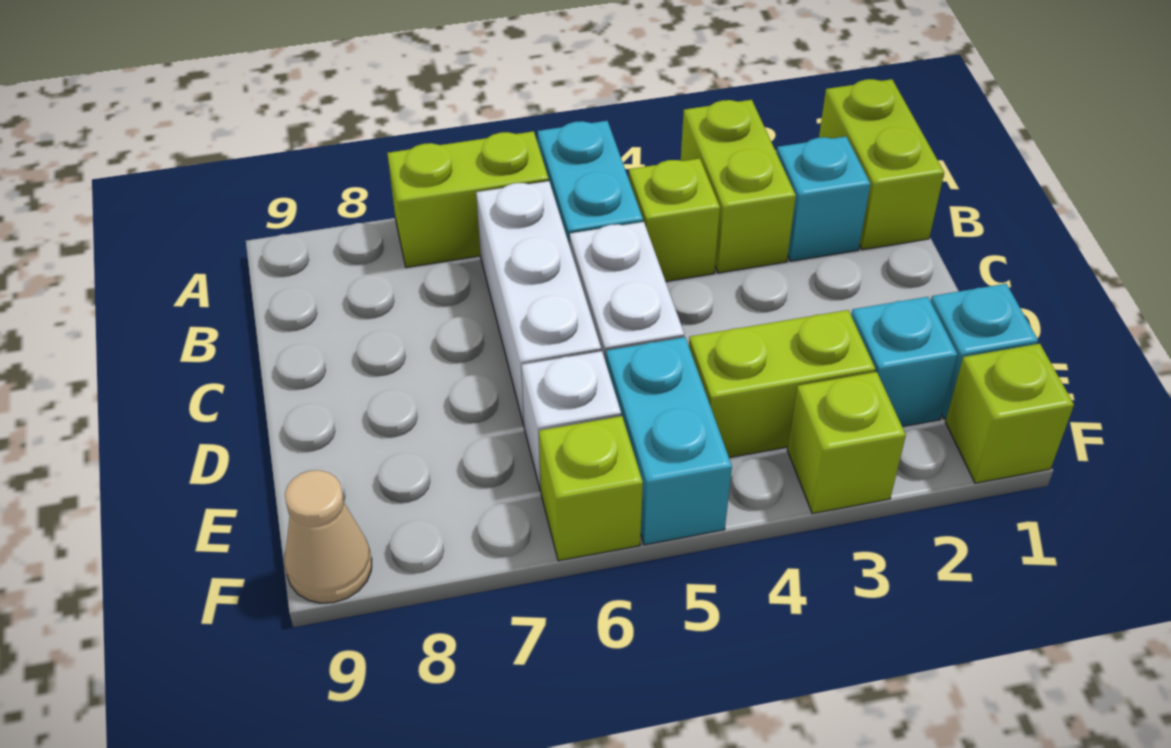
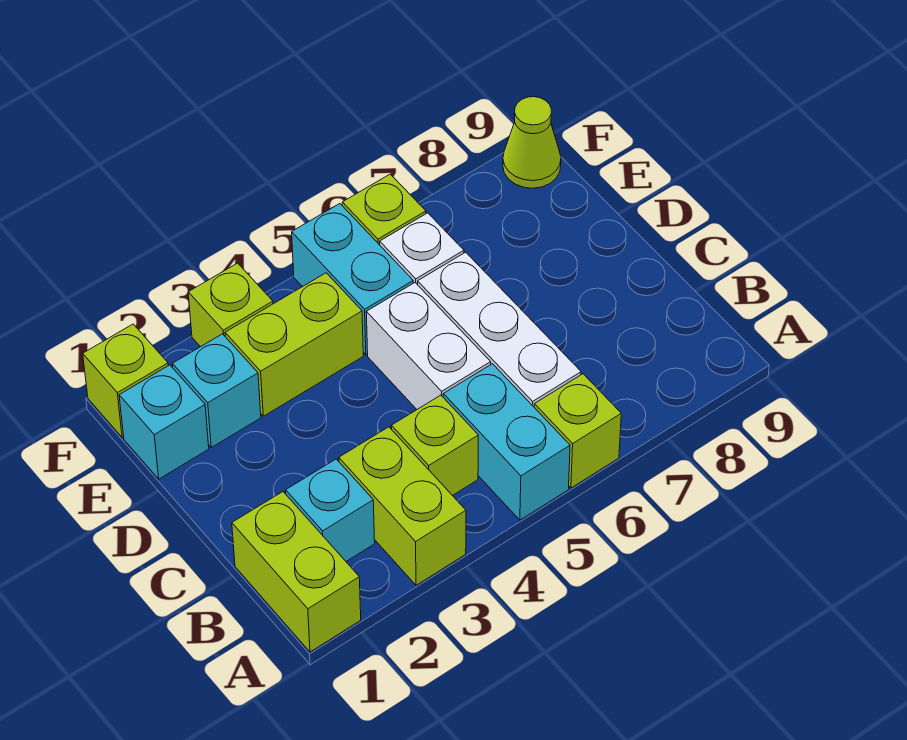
lime brick A6:A7 level 1 -> lime brick A6 level 1
tan cone F9 level 1 -> lime cone F9 level 1

